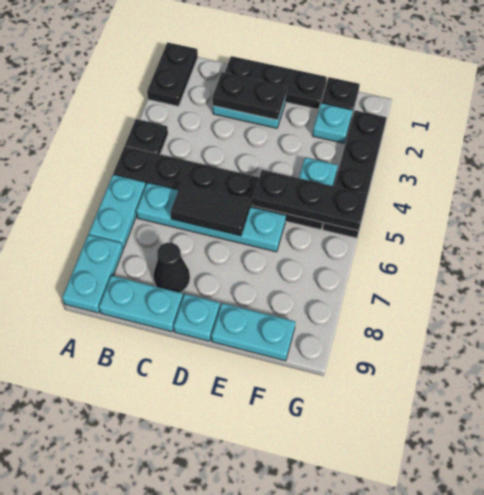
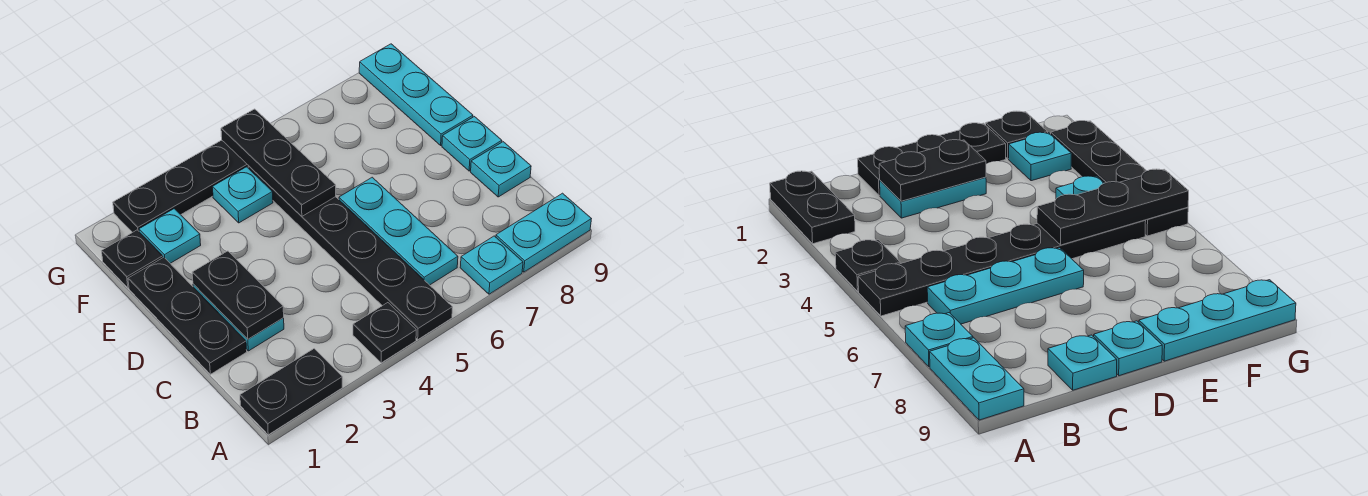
cyan plate A6:A7 level 1 -> cyan plate A7 level 1
cyan plate B6:E6 level 1 -> cyan plate B6:D6 level 1
cyan plate B9:C9 level 1 -> cyan plate C9 level 1
black tile C6:D6 level 2 -> none
black cone C8 level 1 -> none
cyan plate E9:F9 level 1 -> cyan plate E9:G9 level 1

